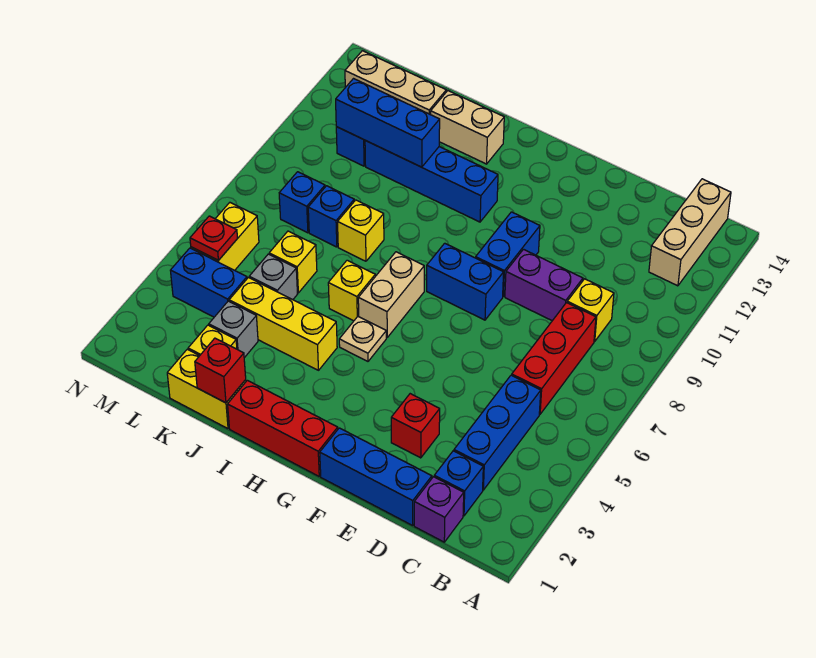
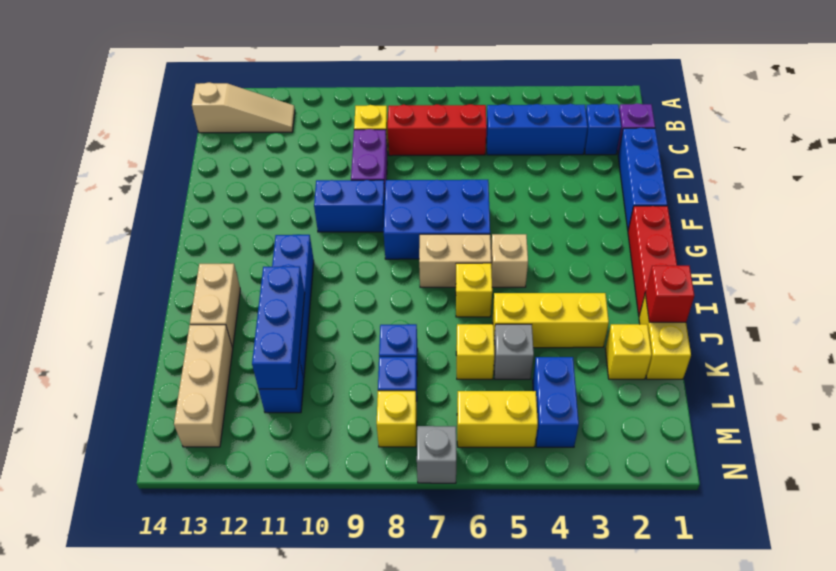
tan brick B12:B14 level 1 -> tan slope B12:B14 level 1 top 14
red brick E3 level 1 -> none
blue brick F8:G8 level 1 -> blue brick F6:G8 level 1
tan plate H5 level 1 -> tan brick H5 level 1
yellow brick I4:K4 level 1 -> yellow brick J3:J5 level 1
yellow brick J8 level 1 -> yellow brick M8 level 1
grey brick K3 level 1 -> grey brick N7 level 1
red plate M5 level 2 -> none

